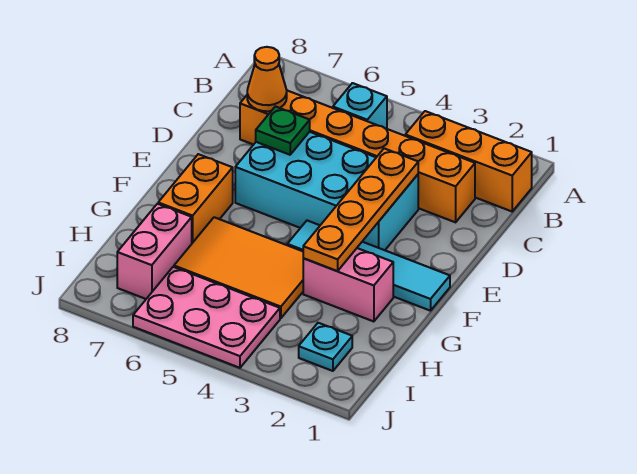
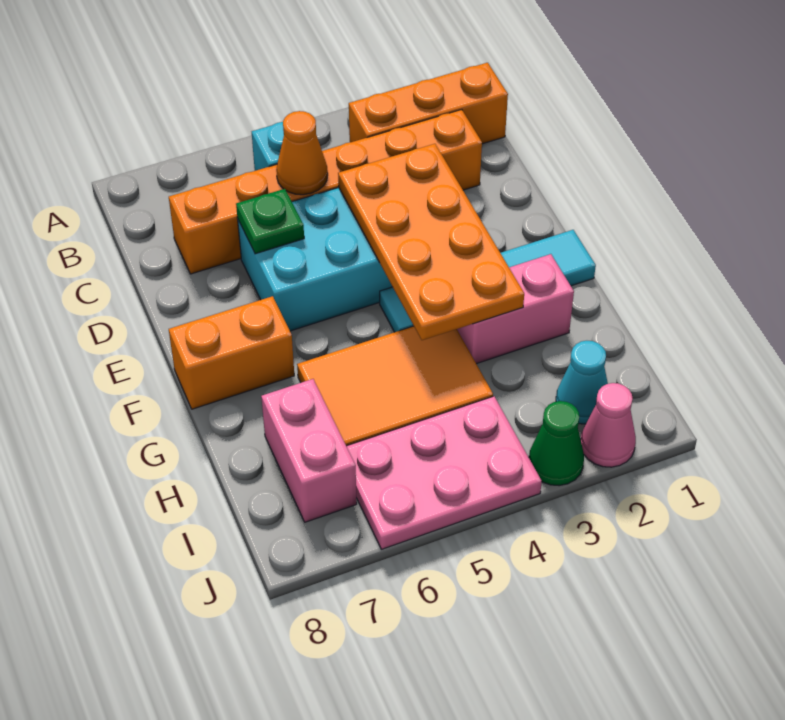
orange cone C7 level 2 -> orange cone C5 level 2
orange plate D3:G3 level 2 -> orange plate D3:G4 level 2
orange brick F7:G7 level 1 -> orange brick F7:F8 level 1
cyan plate I2 level 1 -> cyan cone I2 level 1
none -> pink cone J2 level 1
none -> green cone J3 level 1

